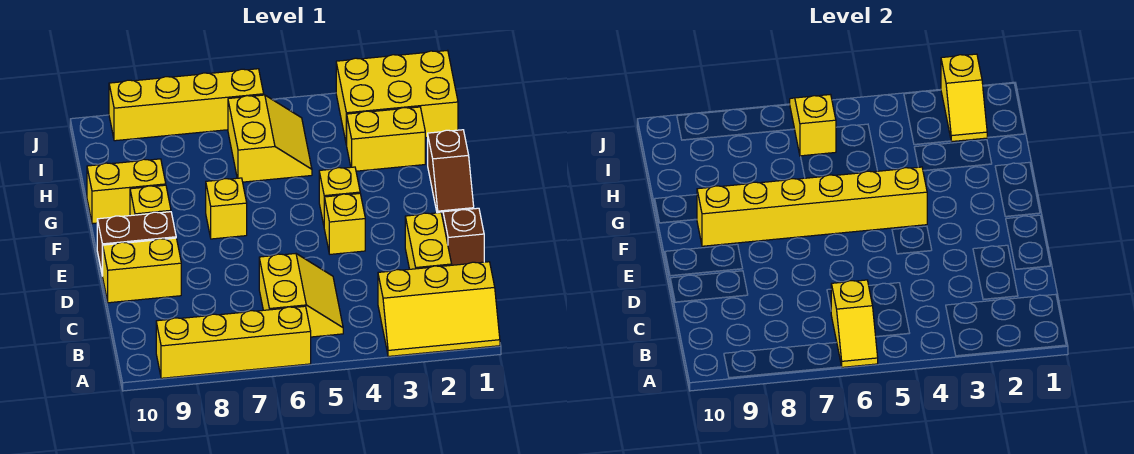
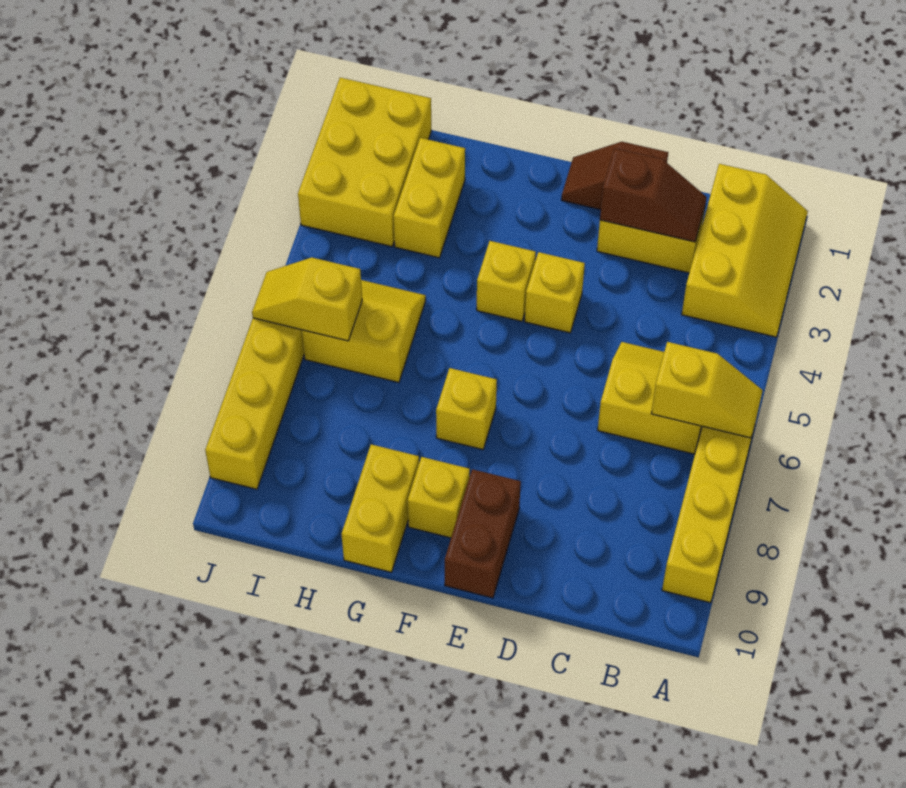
yellow brick D9:D10 level 1 -> none
brown slope F1:G1 level 1 top G -> brown slope C2:D2 level 2 top D
yellow brick F4:F9 level 2 -> none
yellow slope I2:J2 level 2 top J -> none

